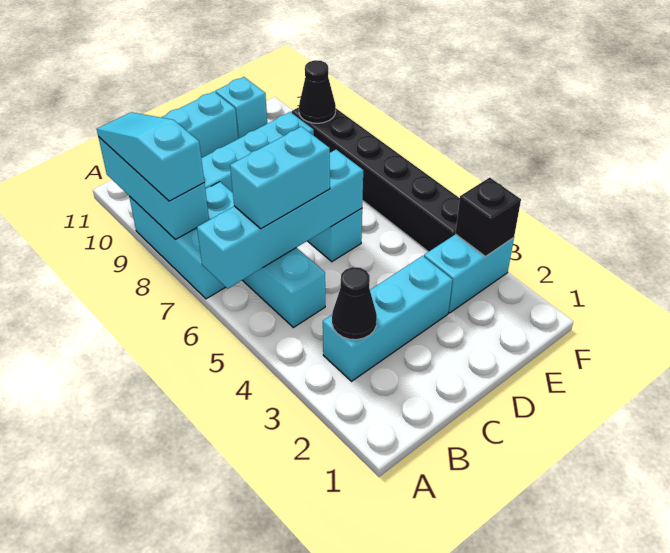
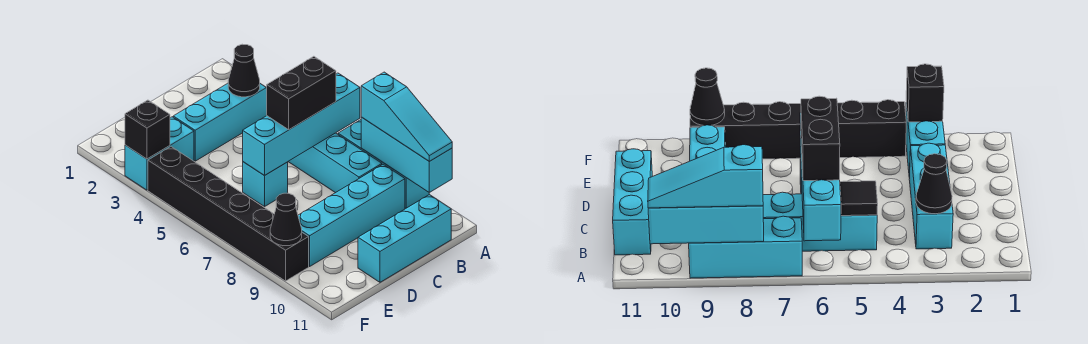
none -> black tile B5 level 2
cyan brick B6:C6 level 3 -> black brick B6:C6 level 3
cyan brick E11 level 1 -> none

